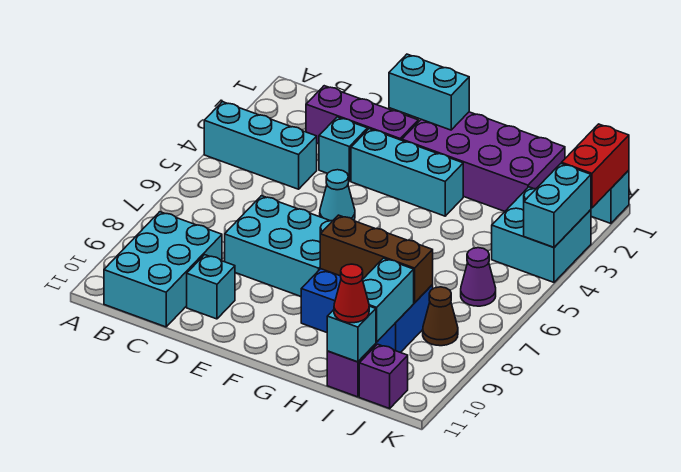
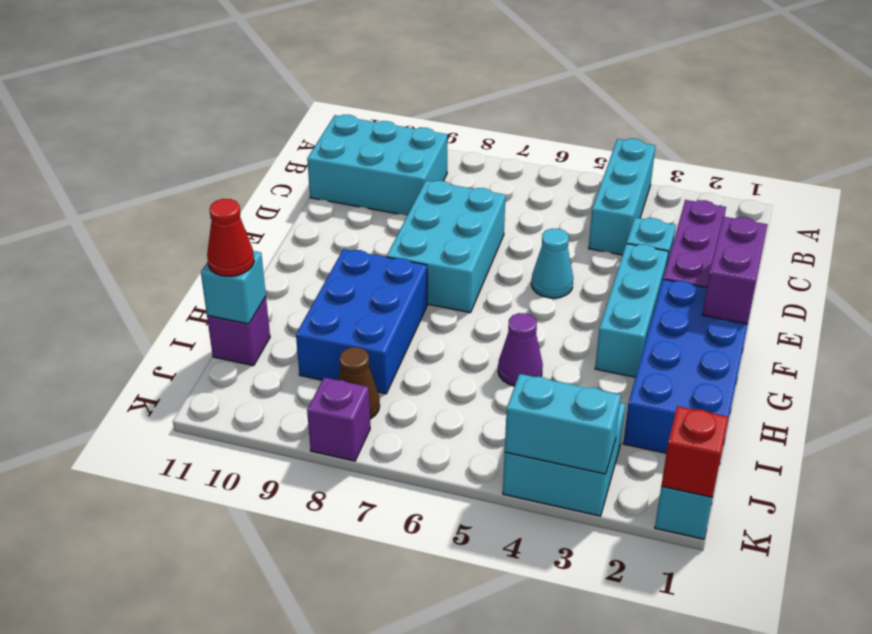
cyan brick D10 level 1 -> none
cyan brick E1:F1 level 2 -> purple brick E1:F1 level 2
purple brick F1:I2 level 1 -> blue brick F1:I2 level 1
brown brick G8:I8 level 2 -> none
cyan brick I9:I10 level 2 -> none
purple cone J6 level 1 -> purple cone H5 level 1
purple brick J11 level 1 -> purple brick K8 level 1
red brick K1:K2 level 2 -> red brick K1 level 2

